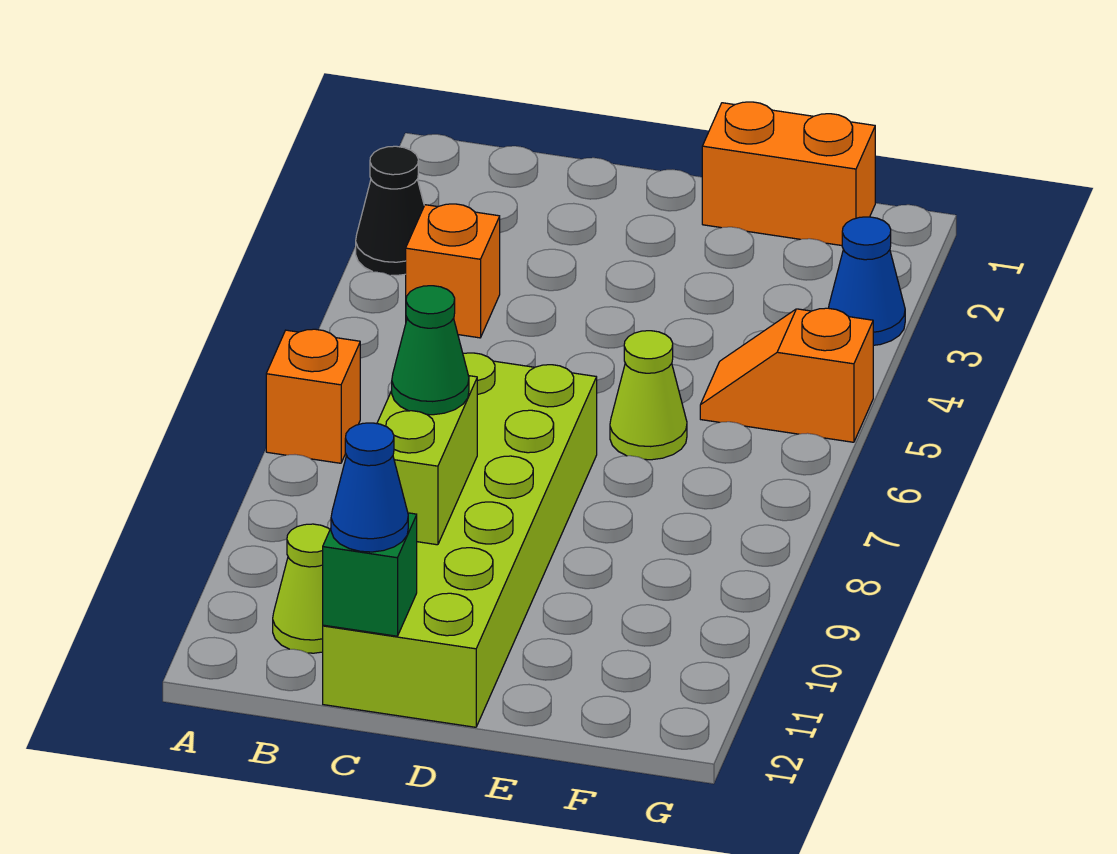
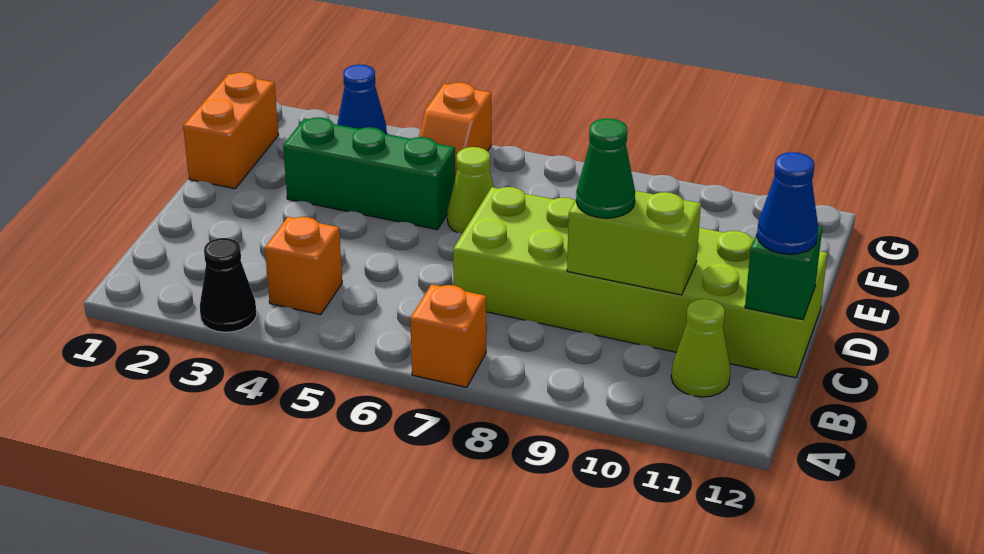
none -> green brick E3:E5 level 1

